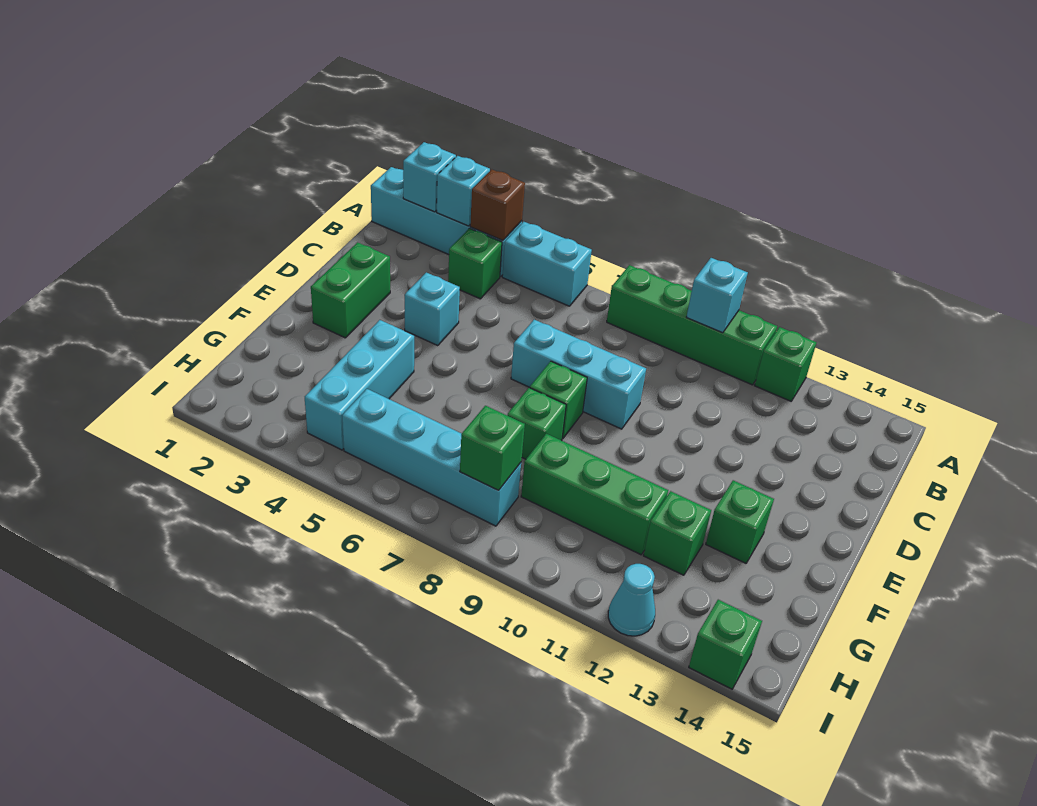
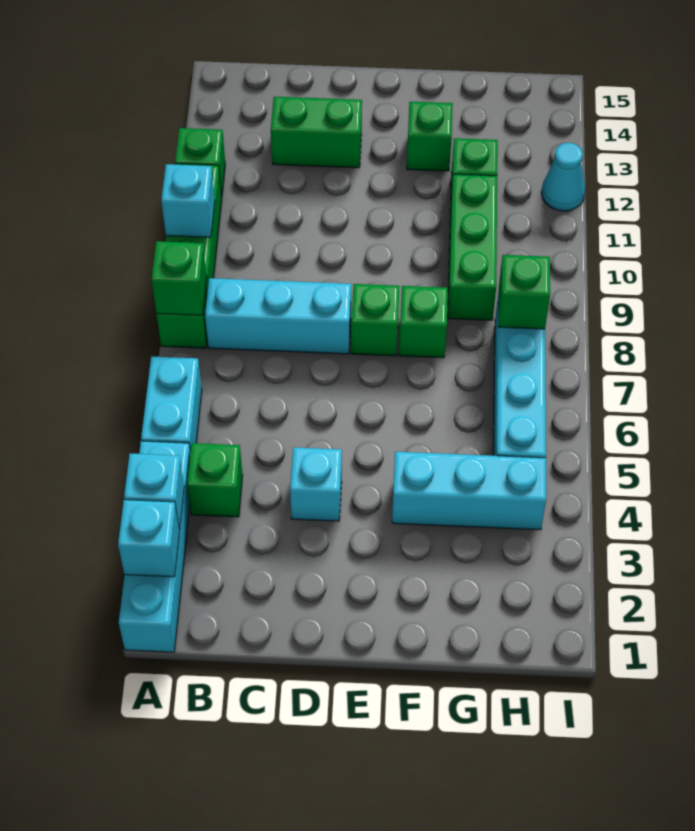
brown brick A4 level 2 -> none
green brick D2:E2 level 1 -> green brick C13:D13 level 1
cyan brick D7:D9 level 1 -> cyan brick B8:D8 level 1
green brick I14 level 1 -> green brick A8 level 2

